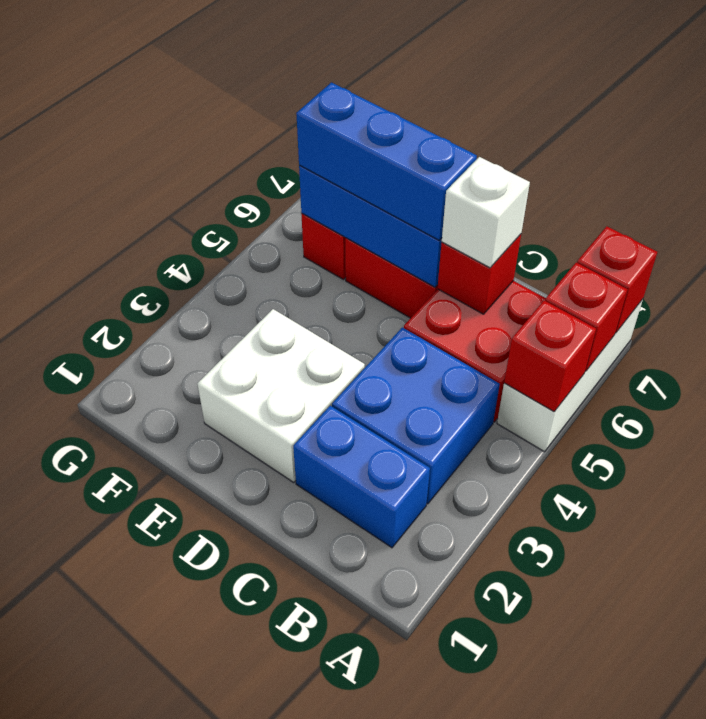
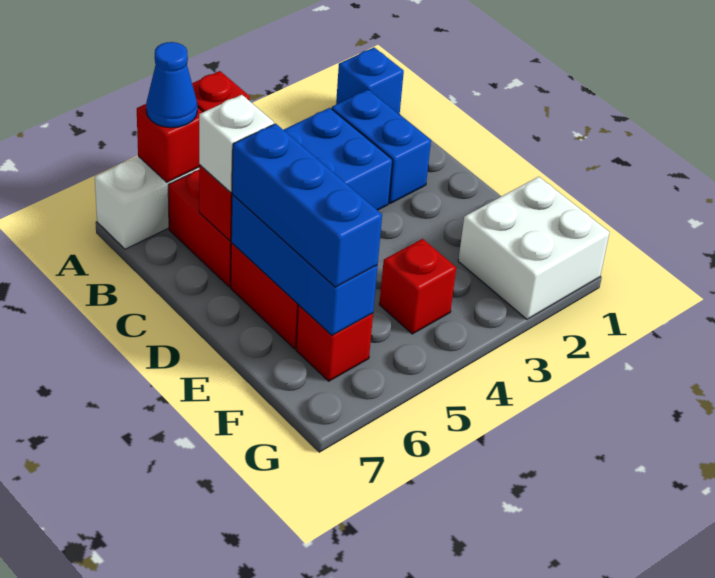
none -> blue brick A1 level 1
none -> blue cone A6 level 3
red brick A7 level 2 -> red brick F4 level 1
white brick D2:E3 level 1 -> white brick F1:G2 level 1

